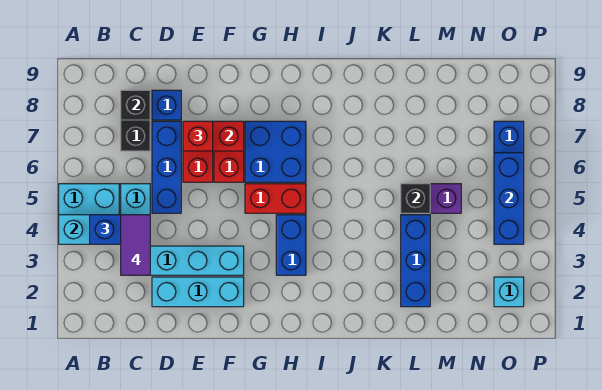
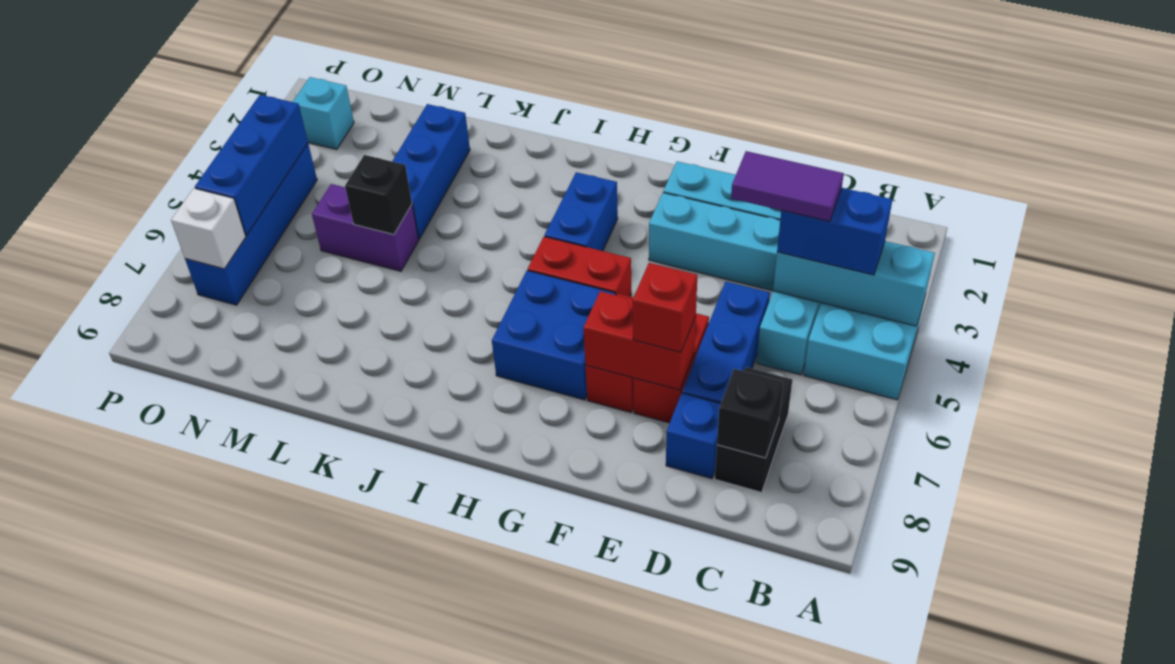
purple tile C3:C4 level 4 -> purple tile C4:D4 level 4
none -> white brick O7 level 2

